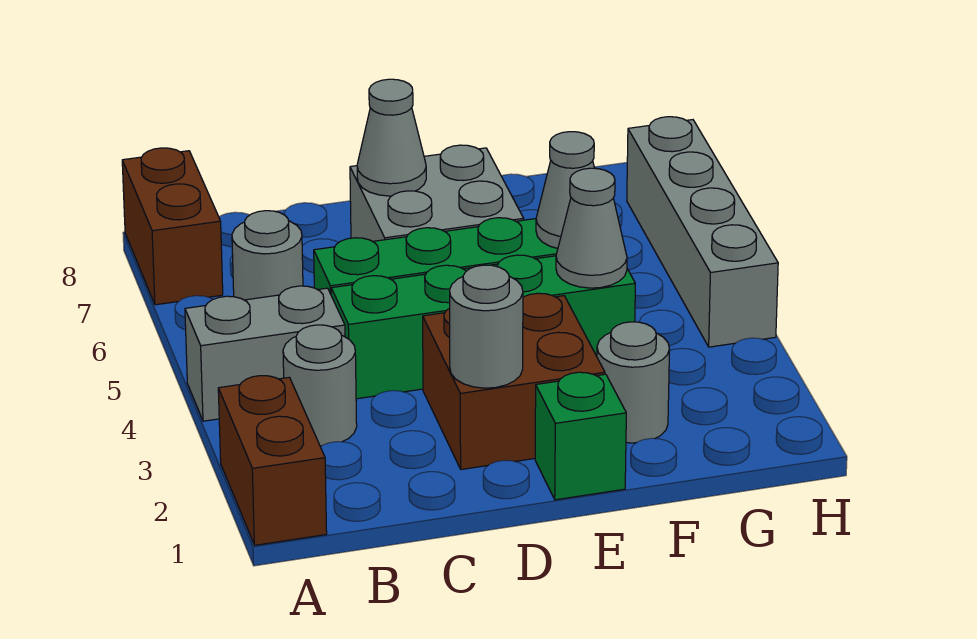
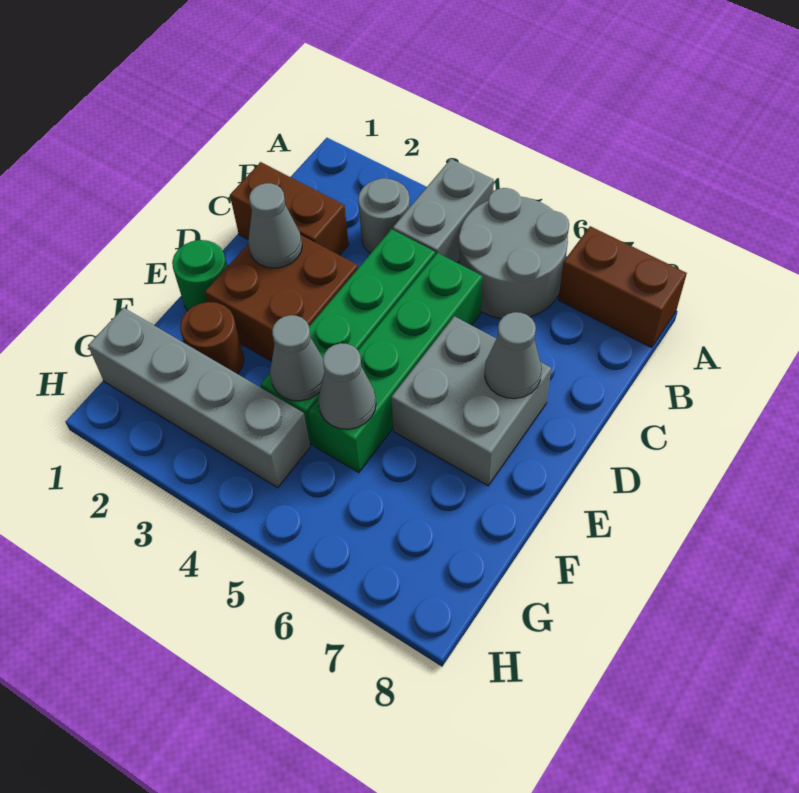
brown brick A1:A2 level 1 -> brown brick C1:C2 level 1
grey round brick B6 level 1 -> grey round brick A5:B6 level 1
grey round brick D2 level 2 -> grey cone D2 level 2
green brick E1 level 1 -> green round brick E1 level 1
grey round brick F2 level 1 -> brown round brick F2 level 1
grey brick H4:H7 level 1 -> grey brick G1:G4 level 1

